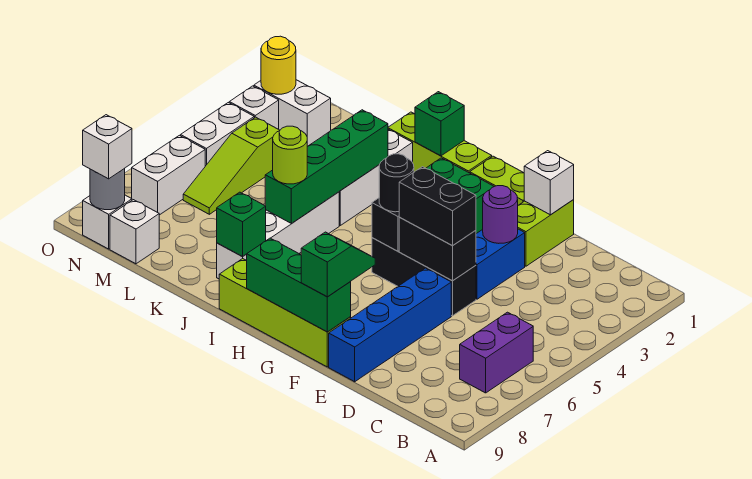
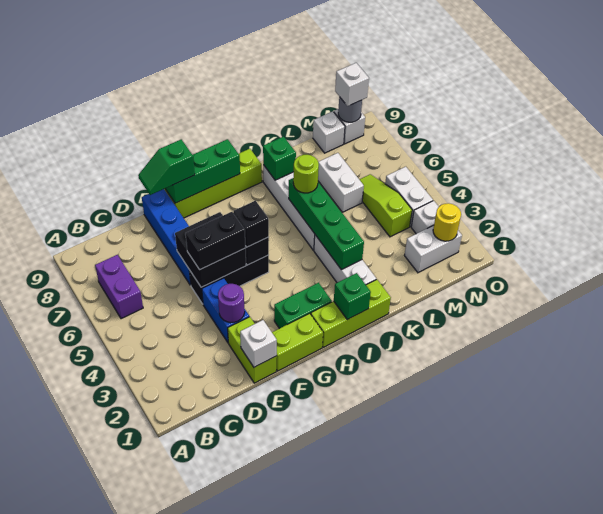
black brick E5:F5 level 2 -> black brick E5:F6 level 2
green slope F8:F9 level 3 top 9 -> green slope E9:F9 level 3 top F
black round brick G5 level 3 -> black brick G5 level 3
white brick N6:N7 level 1 -> white brick L6:L7 level 1

